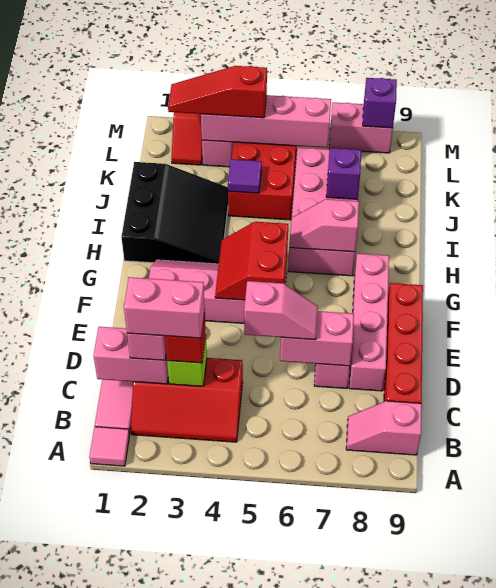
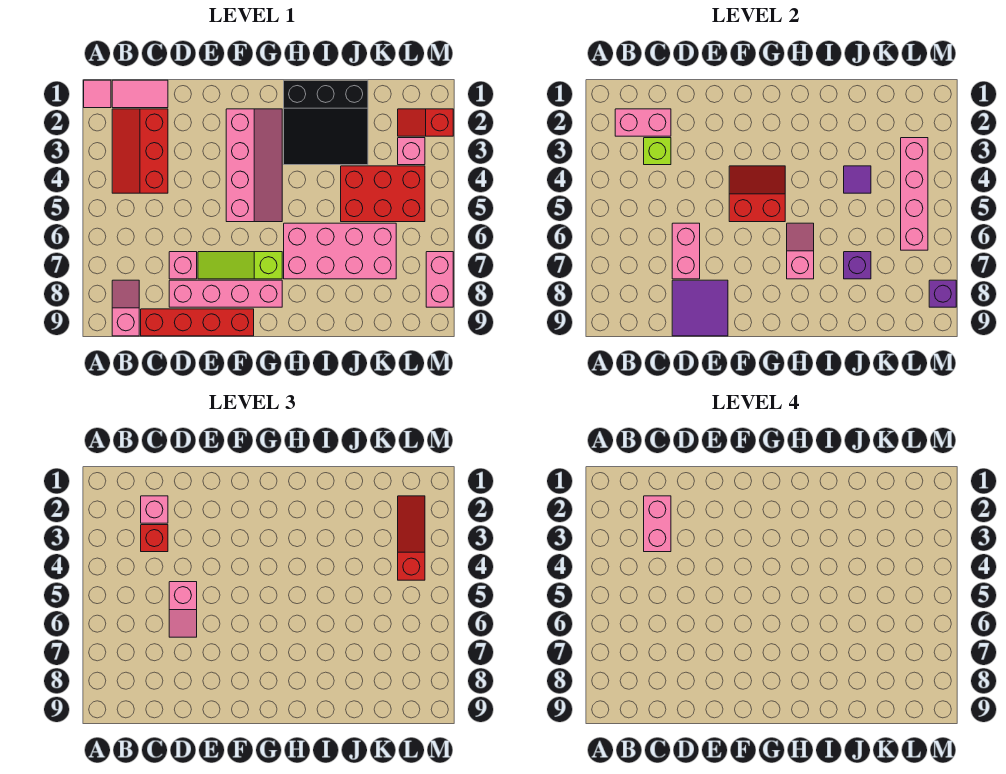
pink brick C1:C2 level 2 -> pink brick B2:C2 level 2
none -> purple tile D8:E9 level 2
none -> lime slope E7:G7 level 1 top G

